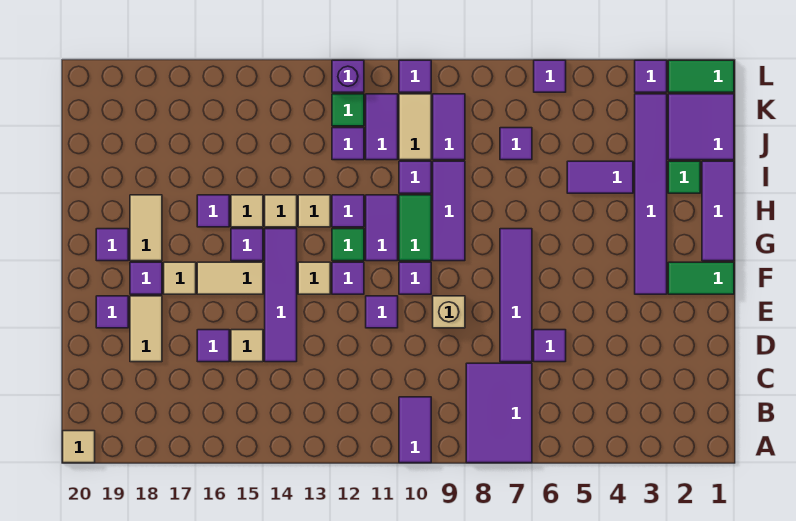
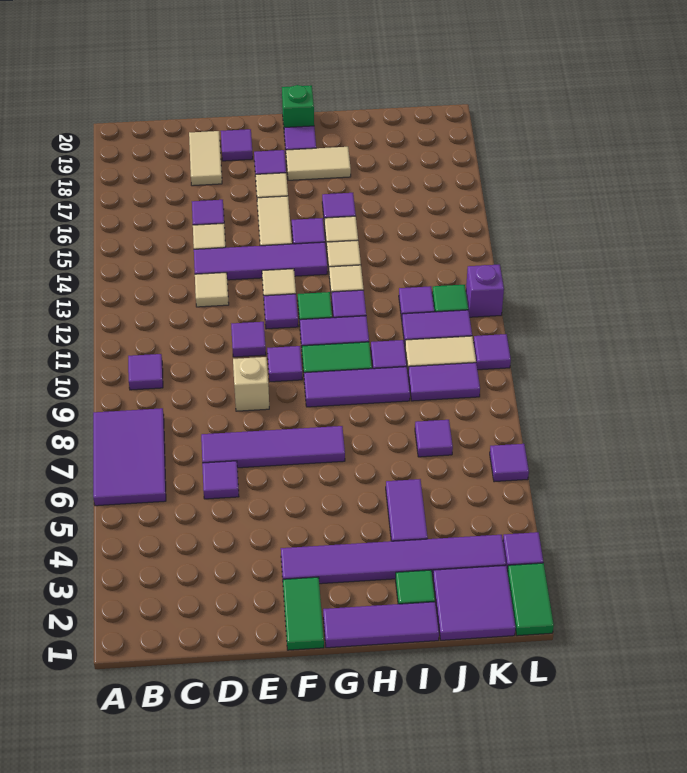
purple tile A7:C8 level 1 -> purple tile A6:B8 level 1
purple tile A10:B10 level 1 -> purple tile B10 level 1
tan tile A20 level 1 -> tan tile D13 level 1
tan tile D18:E18 level 1 -> tan tile D18:D19 level 1
none -> green brick G20 level 1

